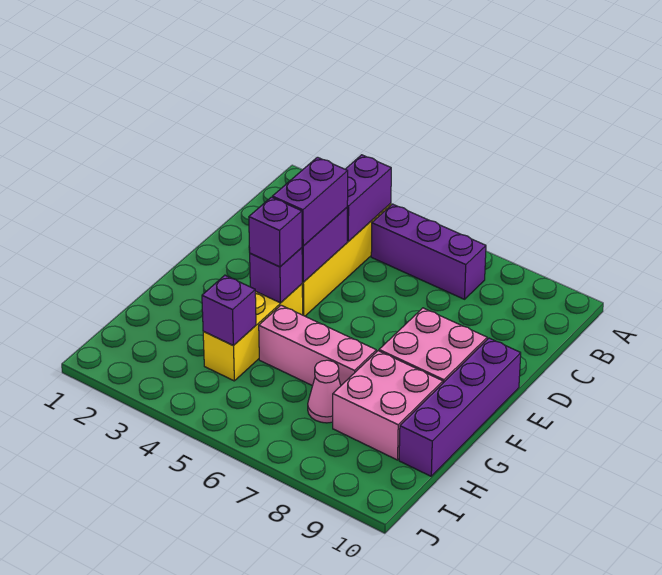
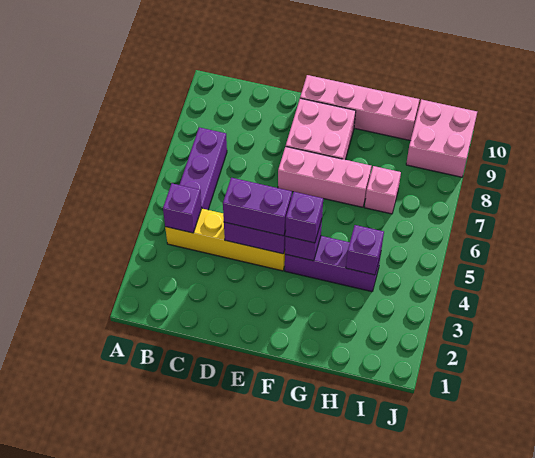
purple brick B4:C4 level 2 -> purple brick B4 level 2
purple brick E10:H10 level 1 -> pink brick E10:H10 level 1
yellow brick F4:H4 level 1 -> purple brick F4:H4 level 1
pink brick G5:G7 level 1 -> pink brick E7:G7 level 1
pink brick G8:H9 level 1 -> pink brick I9:J10 level 1
pink cone H7 level 1 -> pink brick H7 level 1

